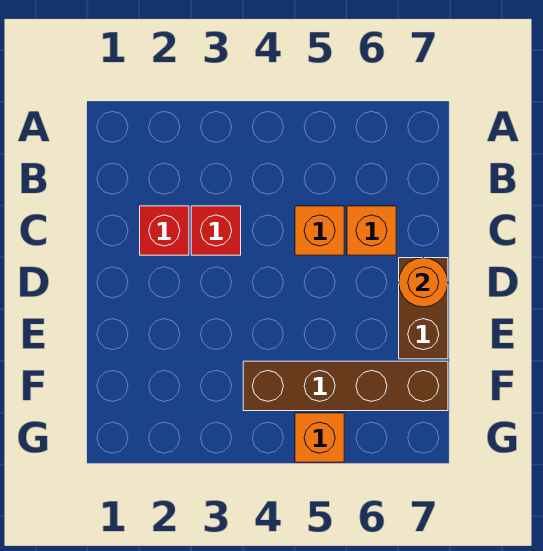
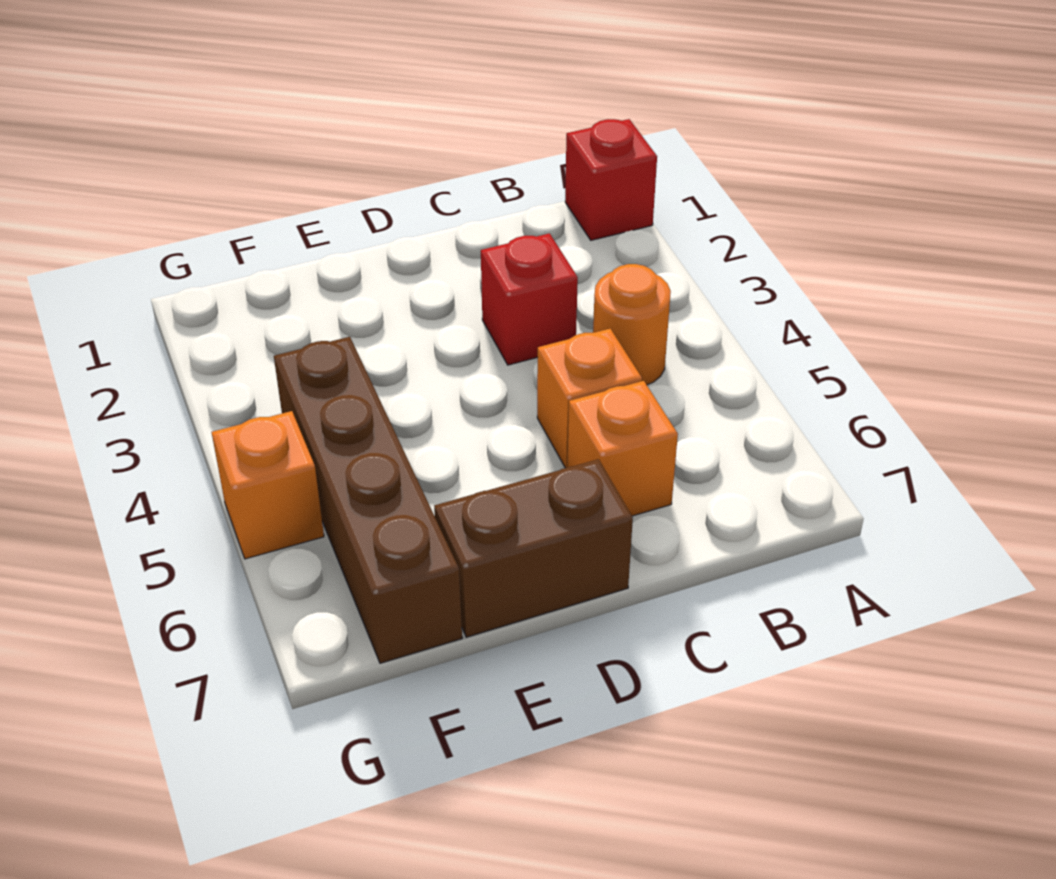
red brick C2 level 1 -> red brick A1 level 1
orange round brick D7 level 2 -> orange round brick B4 level 1

